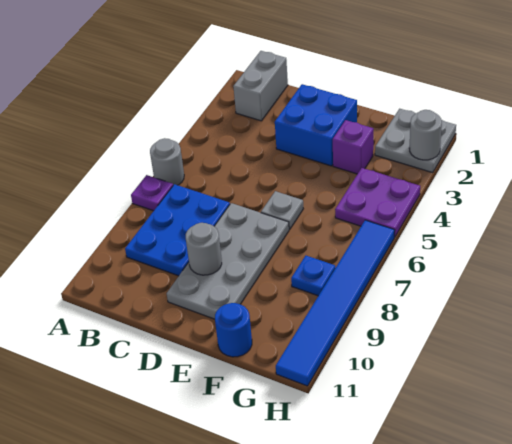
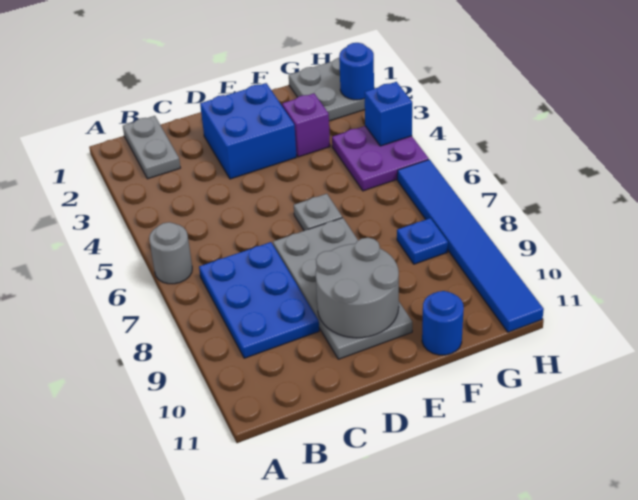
purple plate A7 level 1 -> none
grey brick B1:B2 level 1 -> grey plate B1:B2 level 1
grey round brick D9 level 2 -> grey round brick D9:E10 level 2
grey round brick H2 level 2 -> blue round brick H2 level 2
none -> blue brick H4 level 2

